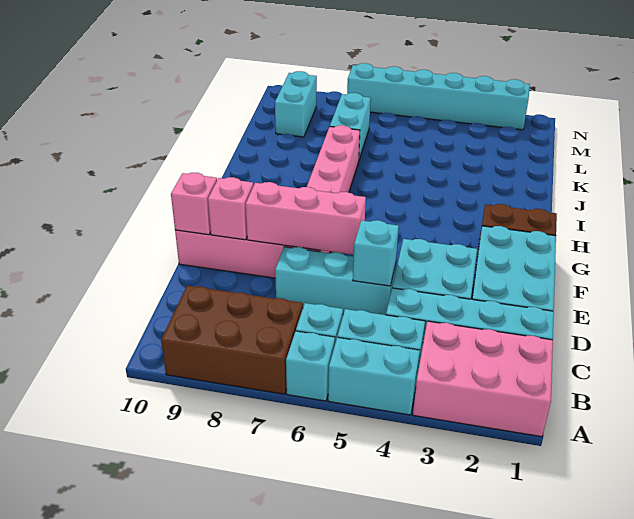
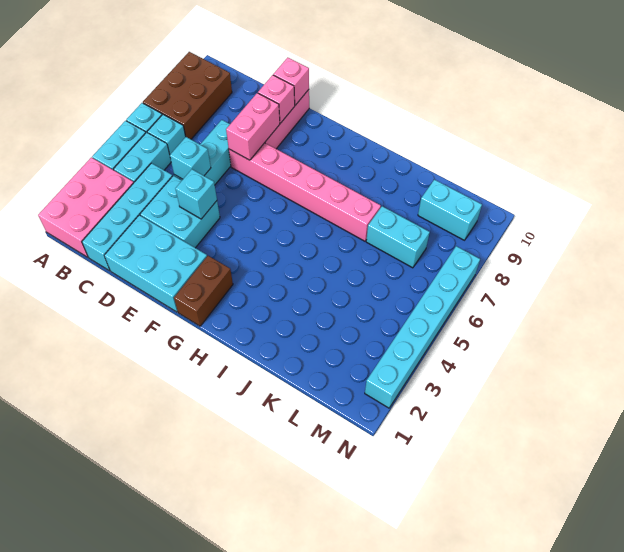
none -> cyan brick E4 level 2
pink brick E6:E8 level 2 -> pink brick E7:E8 level 2

